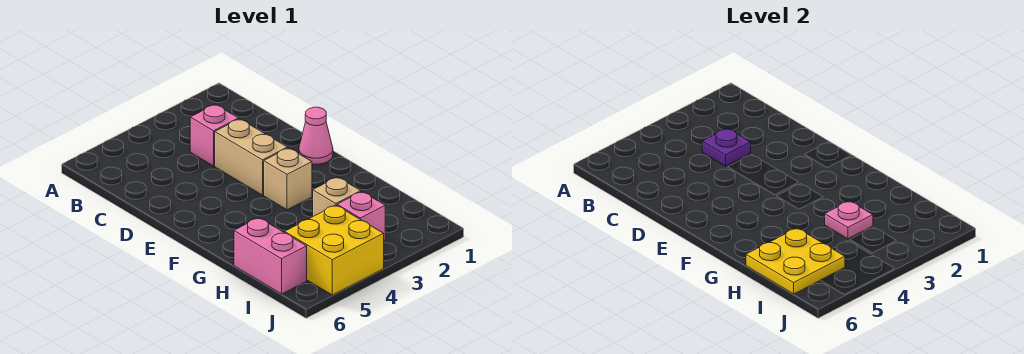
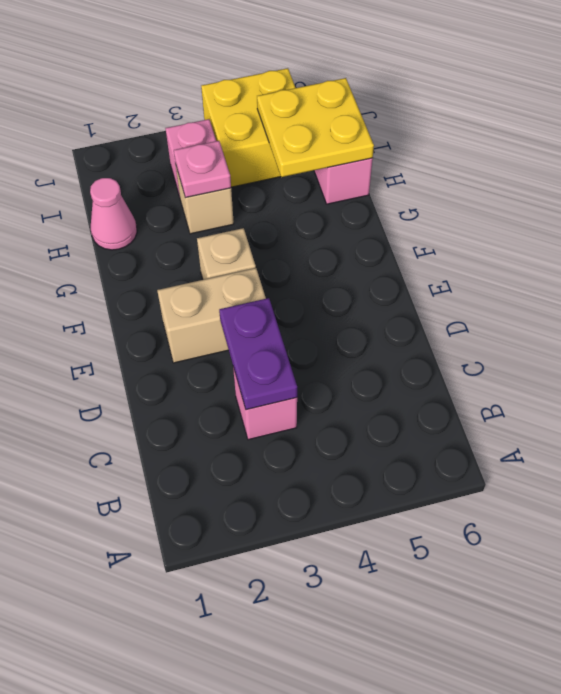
purple plate C3 level 2 -> purple plate C3:D3 level 2
tan brick D3:E3 level 1 -> tan brick E2:E3 level 1
pink cone E1 level 1 -> pink cone H1 level 1

